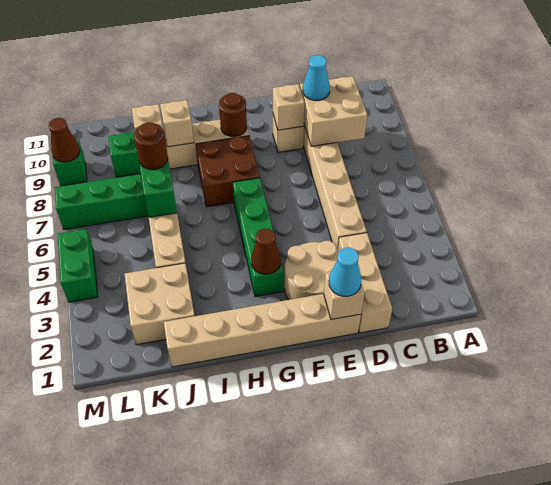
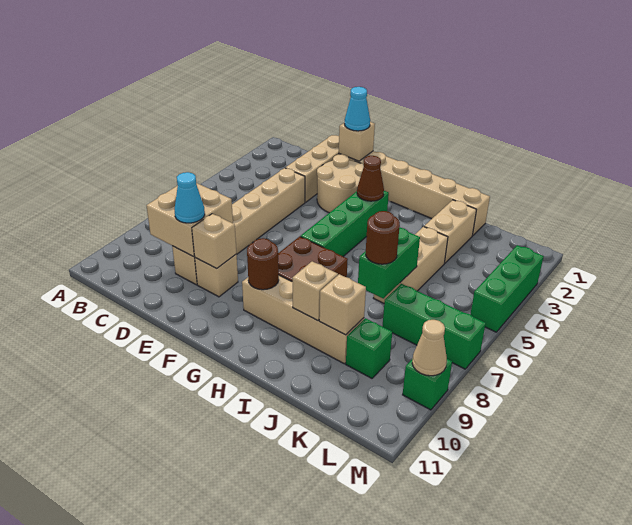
tan brick J2:K3 level 1 -> tan brick J2:J3 level 1
green brick M4:M5 level 1 -> green brick M3:M5 level 1
brown cone M9 level 2 -> tan cone M9 level 2

